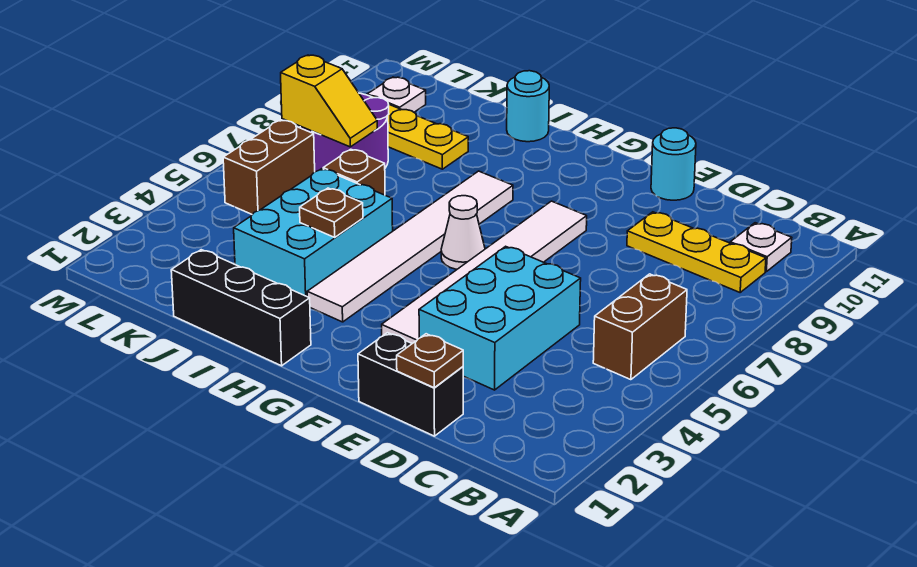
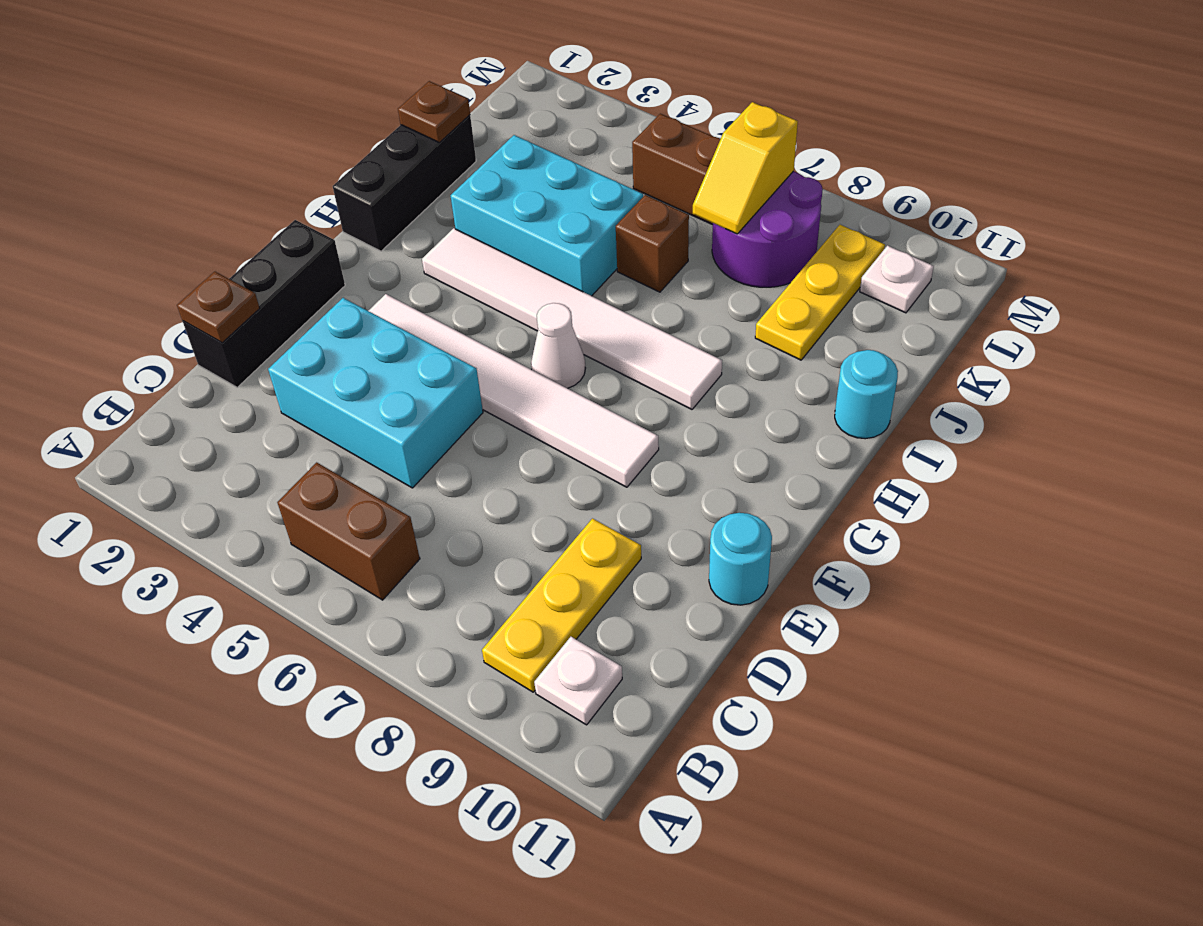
black brick D1:E1 level 1 -> black brick D1:F1 level 1
brown plate I4 level 2 -> brown plate J1 level 2

